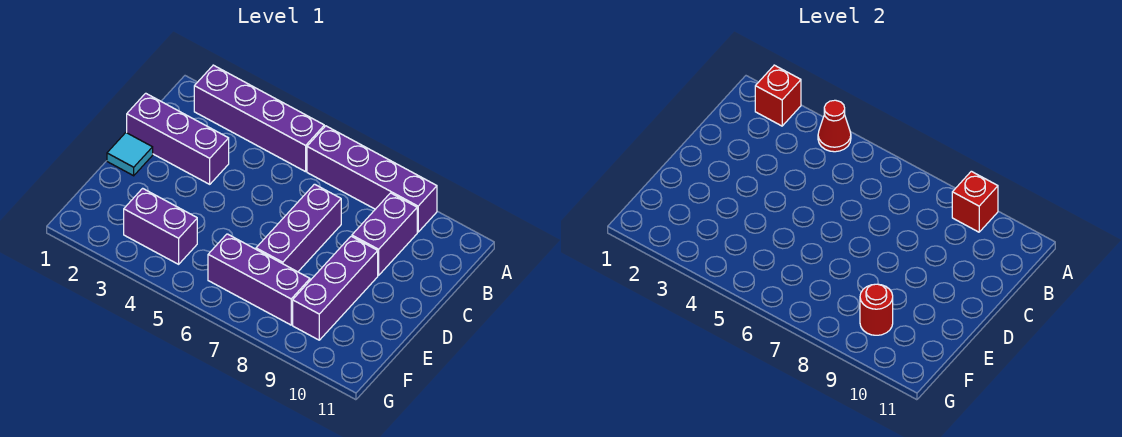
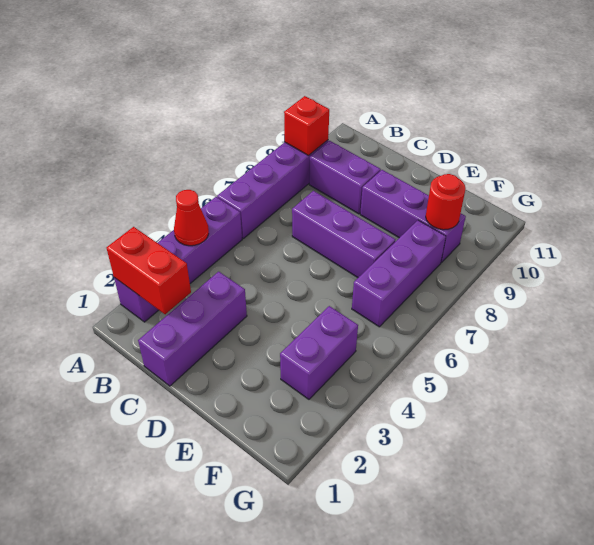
red brick A2 level 2 -> red brick A2:B2 level 2
cyan tile D1 level 1 -> none

